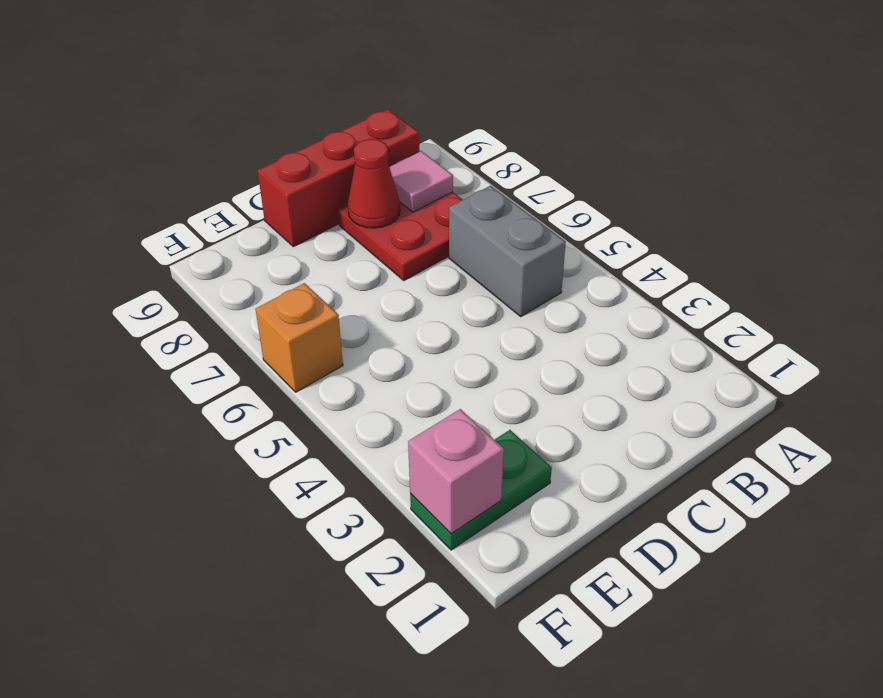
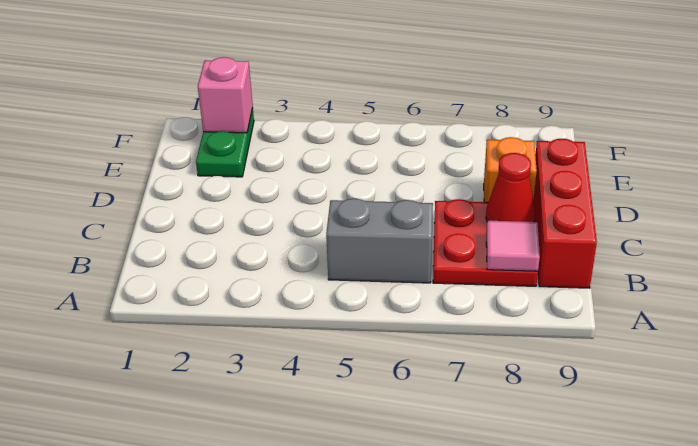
orange brick F6 level 1 -> orange brick D8 level 1

